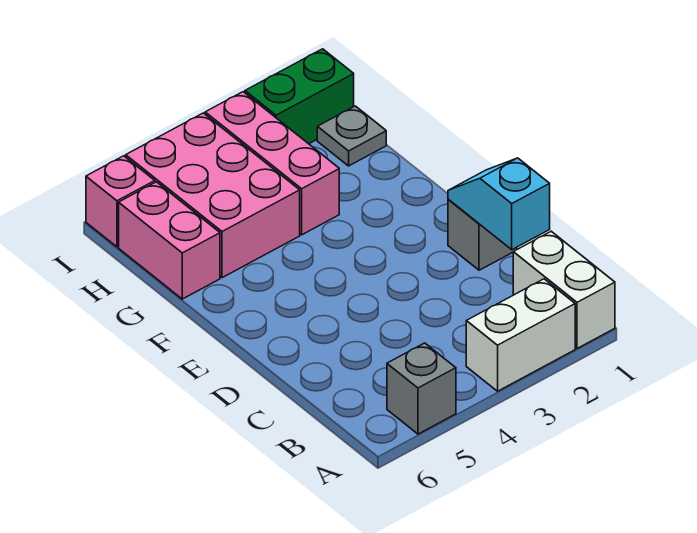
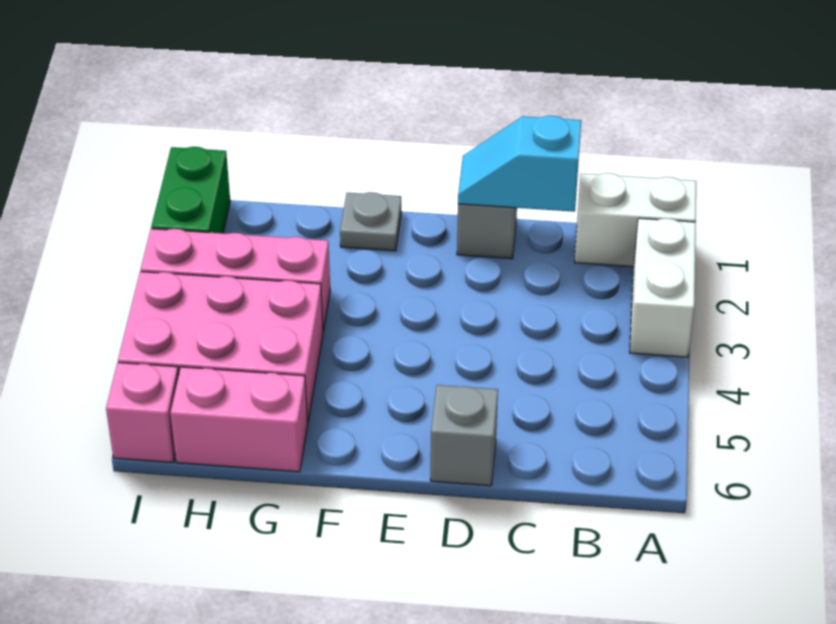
grey brick A5 level 1 -> grey brick D6 level 1
grey plate H1 level 1 -> grey plate F1 level 1

